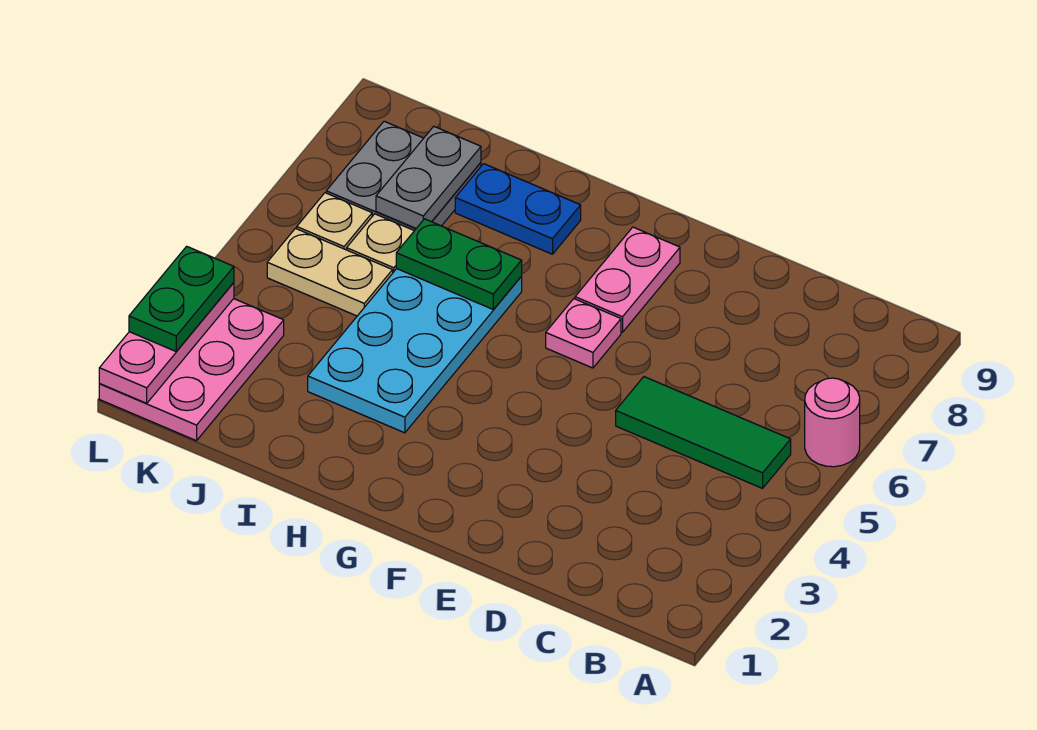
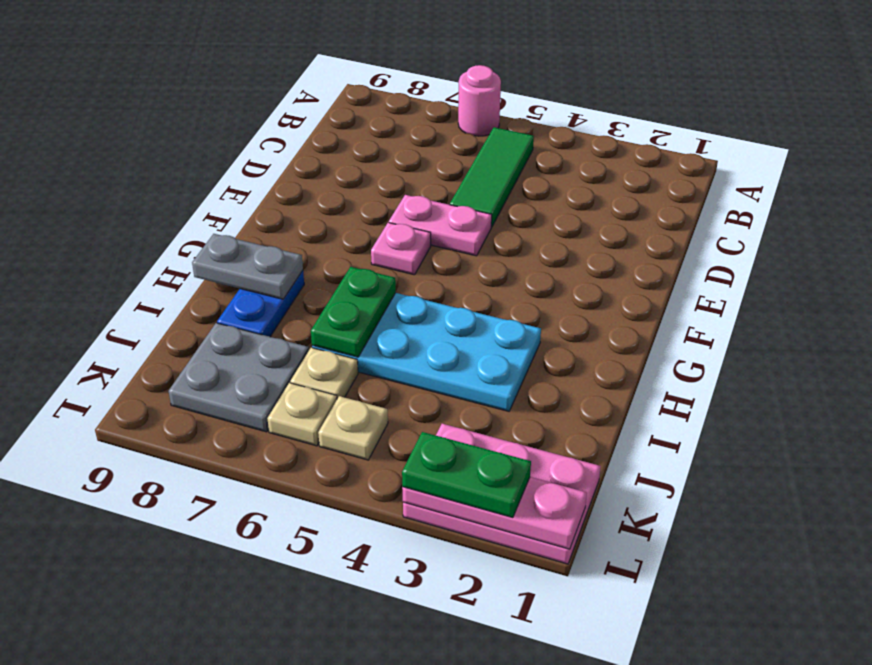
pink plate F7:F8 level 1 -> pink plate E5:E6 level 1
tan plate J5:K5 level 1 -> tan plate K5 level 1
grey plate J7:J8 level 2 -> grey plate H8:H9 level 2

